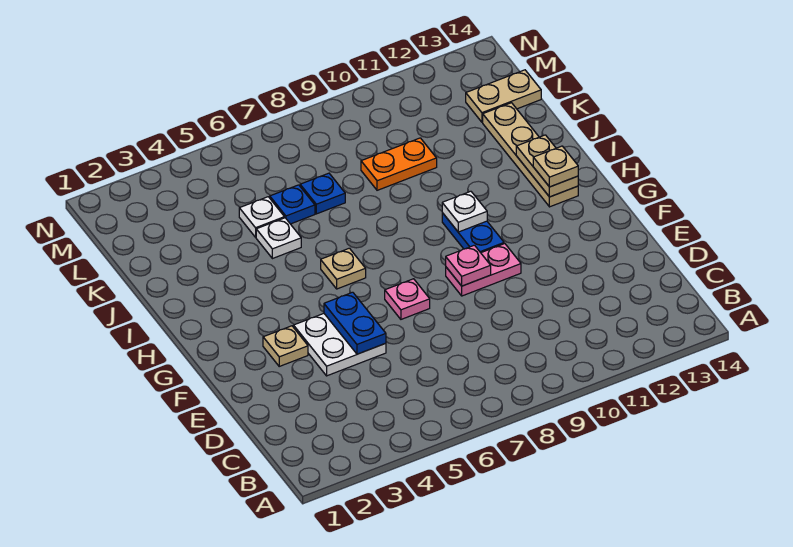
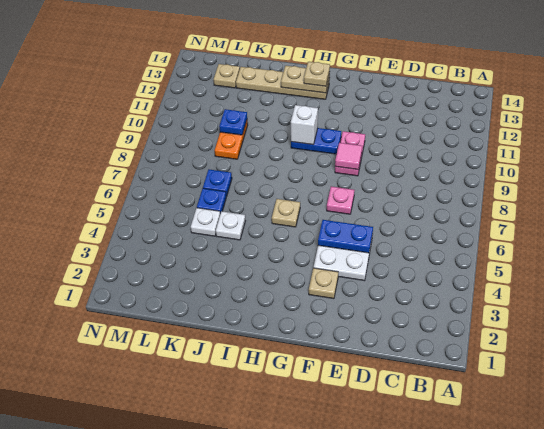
pink plate F9 level 2 -> pink tile F9 level 2
white plate H10 level 2 -> white brick H10 level 2
none -> blue plate K10 level 2
tan plate L13:L14 level 1 -> tan plate L13 level 1

